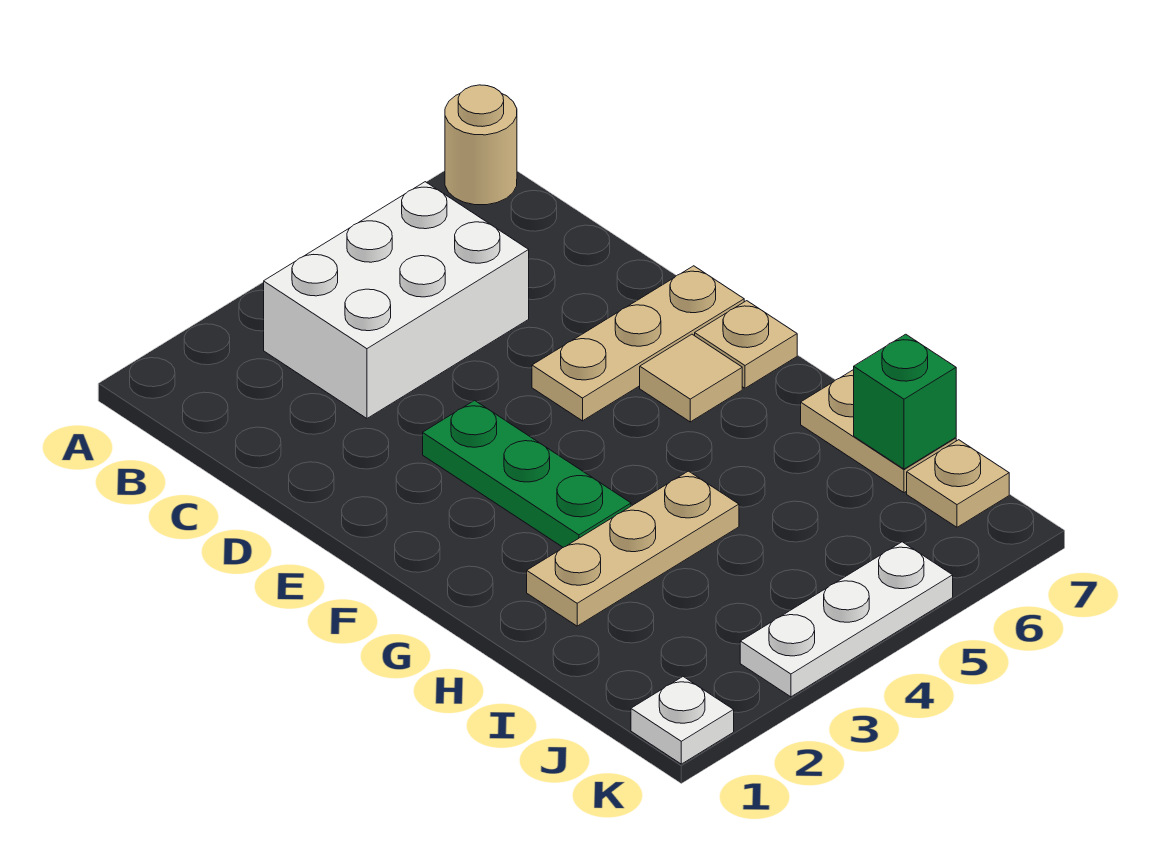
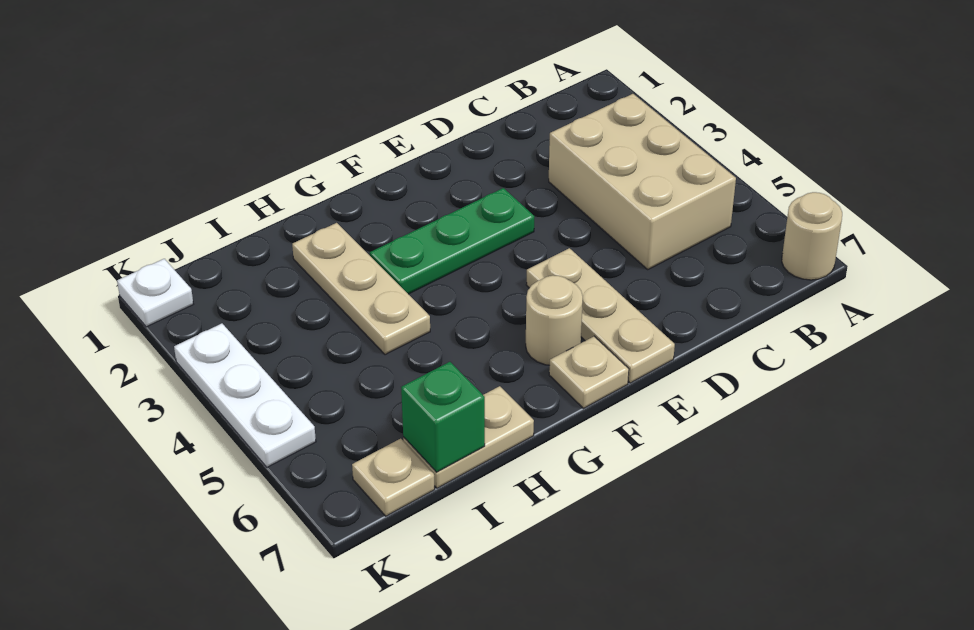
white brick B3:C5 level 1 -> tan brick B3:C5 level 1
tan tile F6 level 1 -> tan round brick F6 level 1

